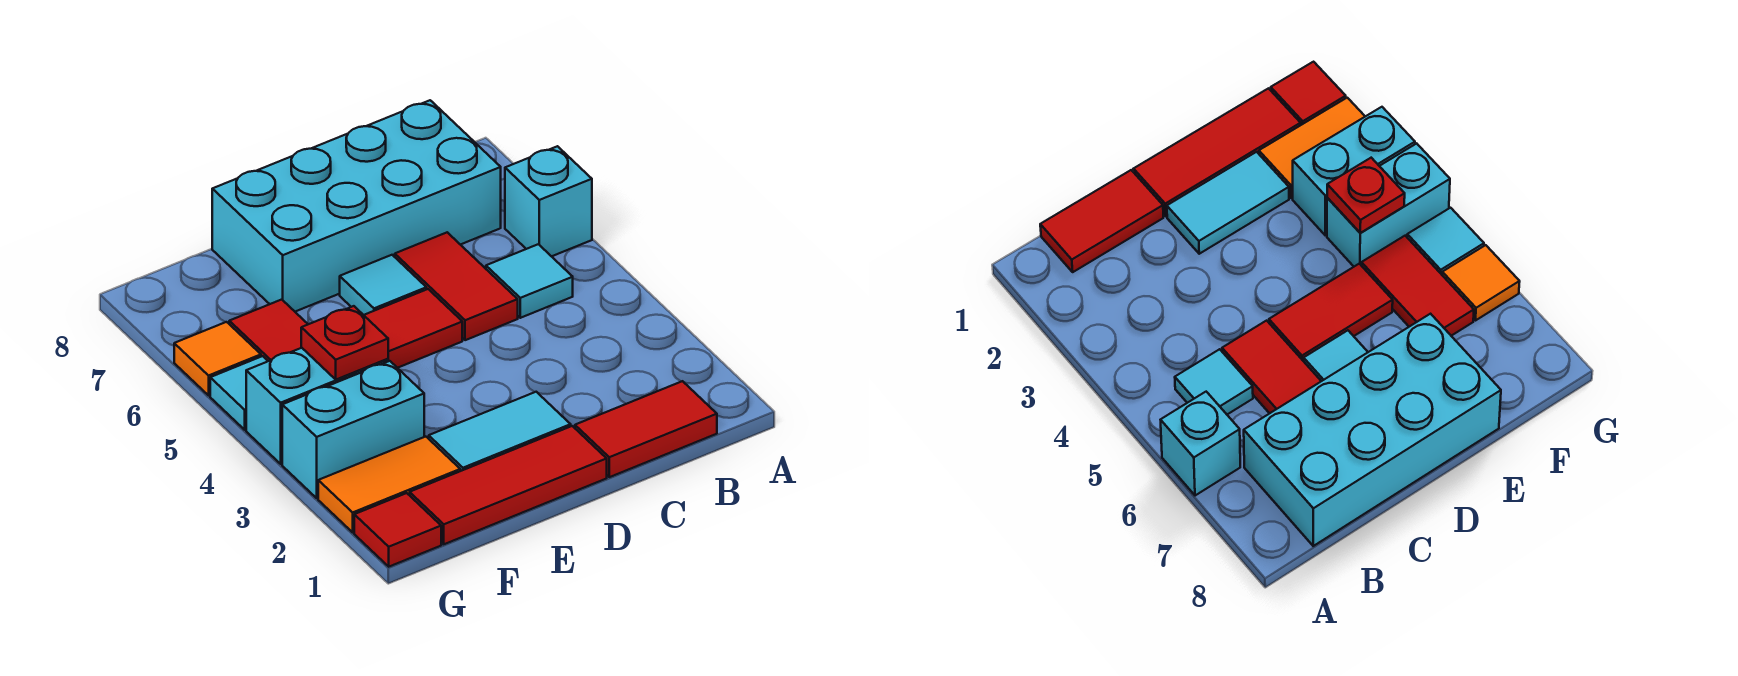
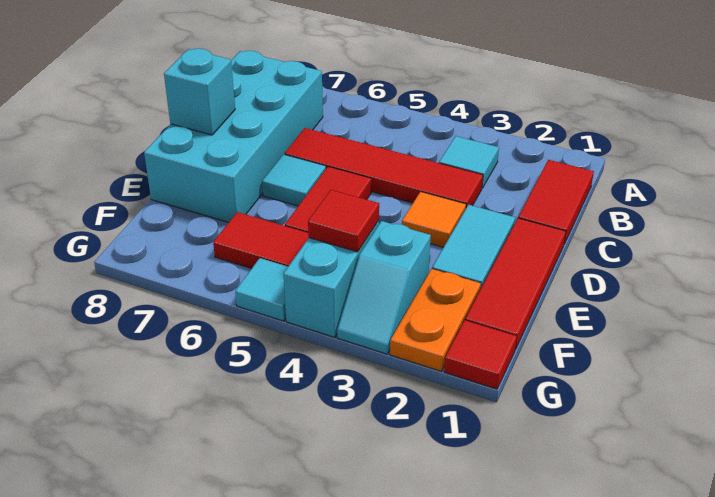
cyan brick A6 level 1 -> cyan brick D8 level 2
cyan tile B5 level 1 -> cyan tile B3 level 1
red tile C5:C6 level 1 -> red tile C3:C6 level 1
orange tile F2:G2 level 1 -> orange plate F2:G2 level 1
cyan brick F3:G3 level 1 -> cyan slope F3:G3 level 1 top F
red plate F4 level 2 -> red tile F4 level 2
orange tile G6 level 1 -> orange tile D3 level 1

